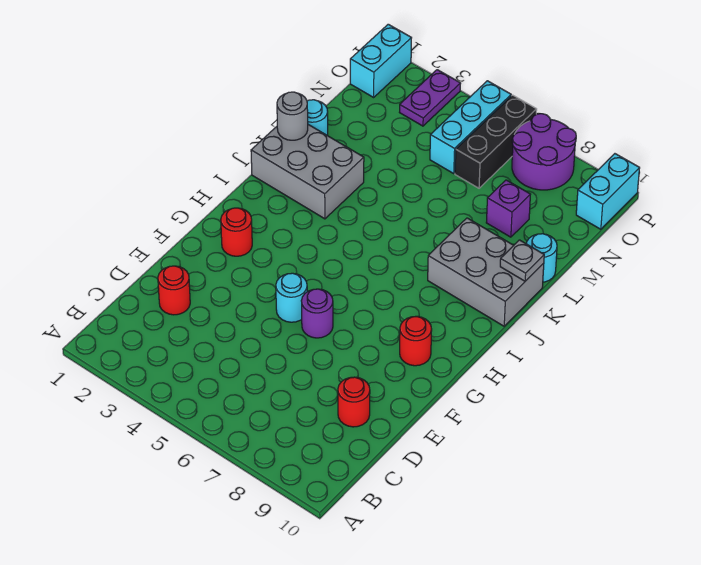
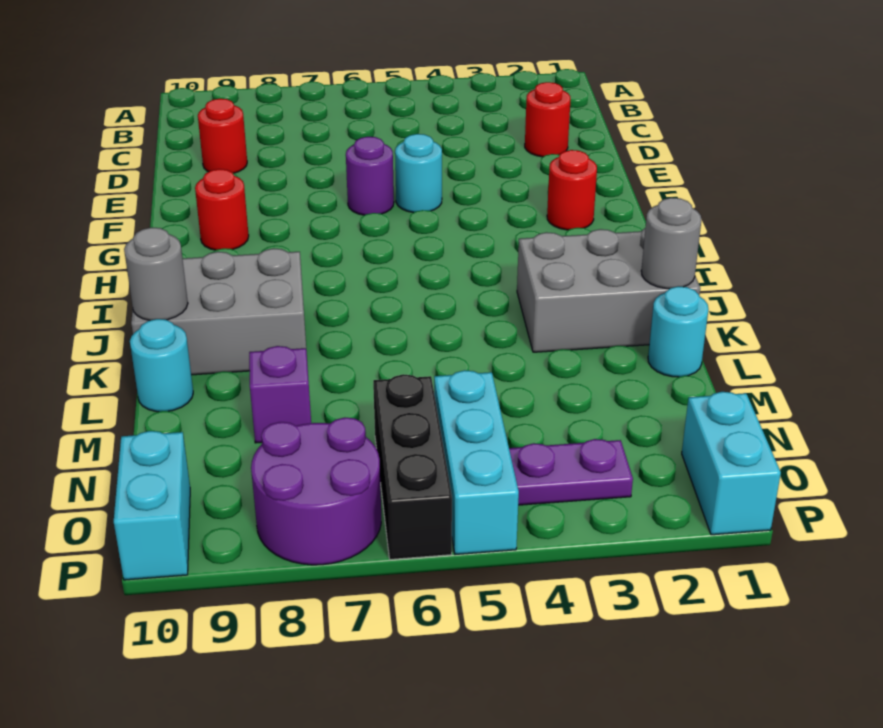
grey plate K10 level 2 -> grey round brick K10 level 2
purple plate O3:P3 level 1 -> purple plate O3:O4 level 1

